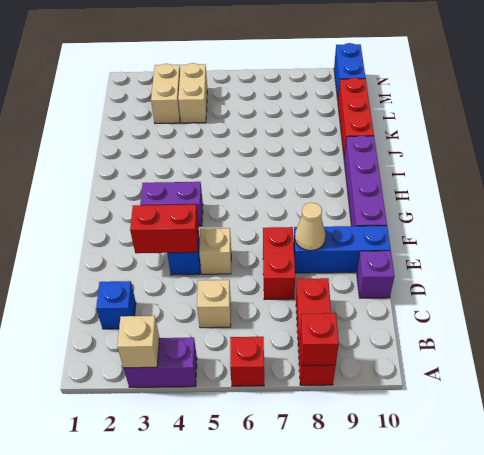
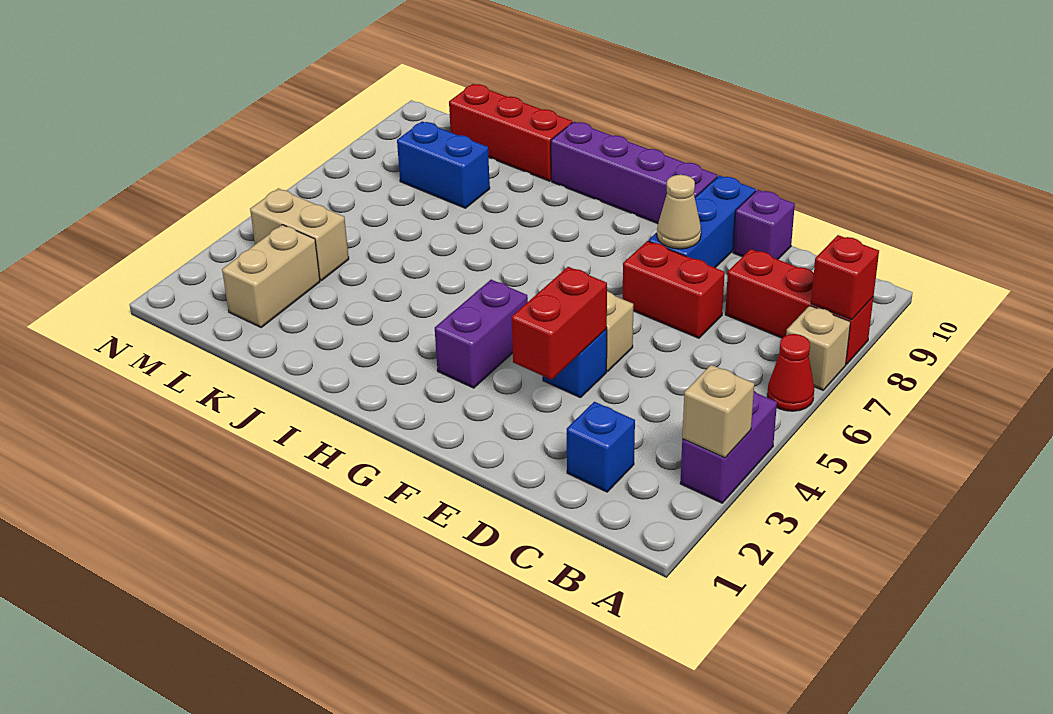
red brick A6 level 1 -> red cone A6 level 1
tan brick C5 level 1 -> tan brick A7 level 1
tan brick L3:M3 level 1 -> tan brick L2:L3 level 1
blue brick M10:N10 level 1 -> blue brick K8:L8 level 1

